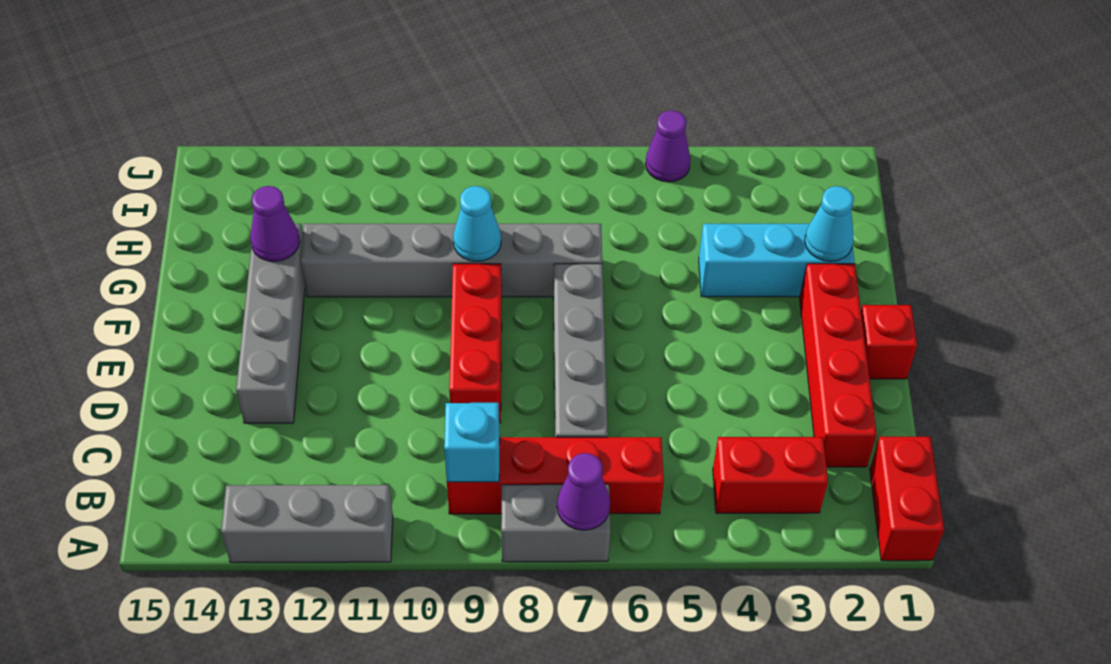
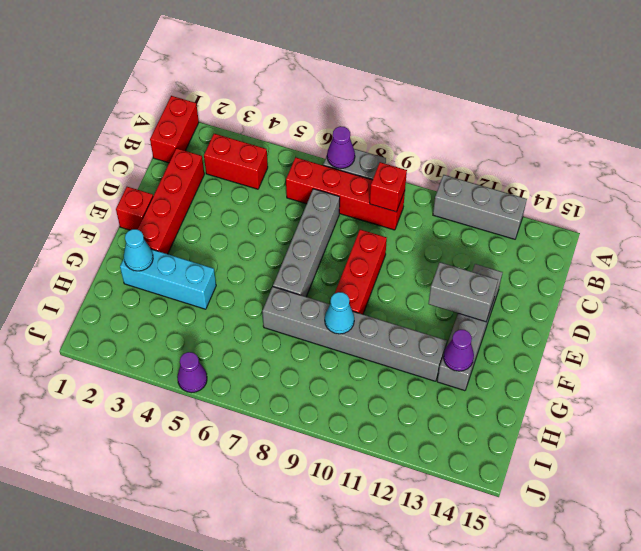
cyan brick B9 level 2 -> red brick B9 level 2
none -> grey brick E12:E13 level 2

